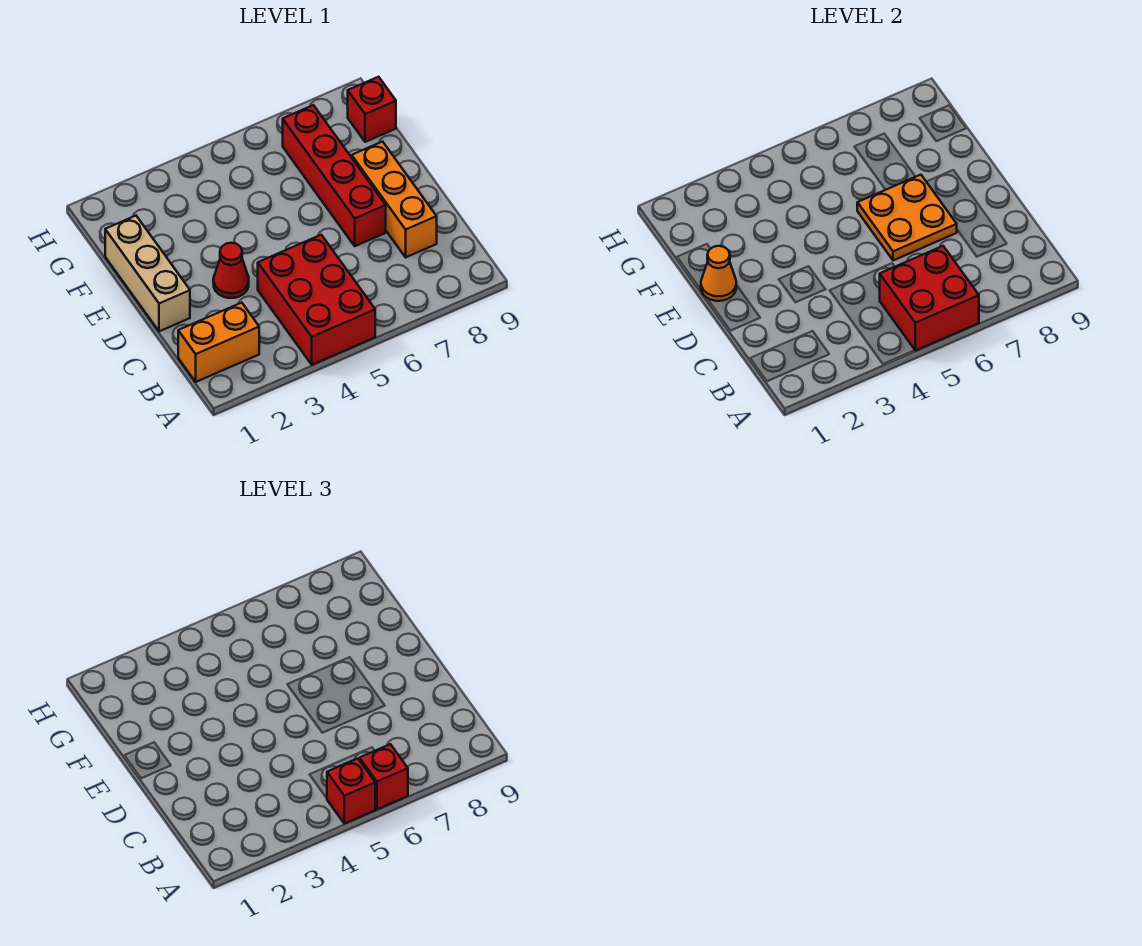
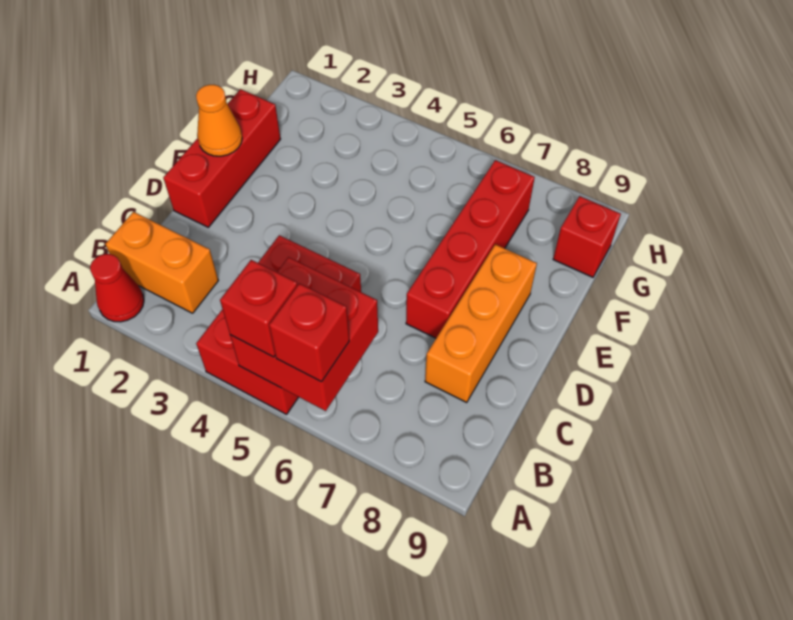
tan brick D1:F1 level 1 -> red brick D1:F1 level 1
red cone D3 level 1 -> red cone A1 level 1
orange plate D6:E7 level 2 -> none

